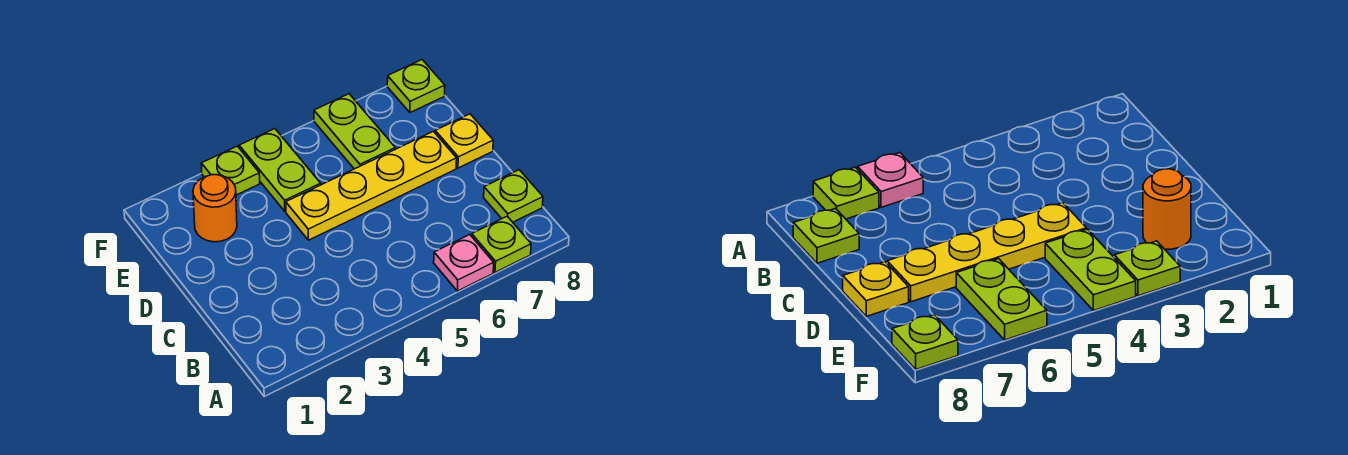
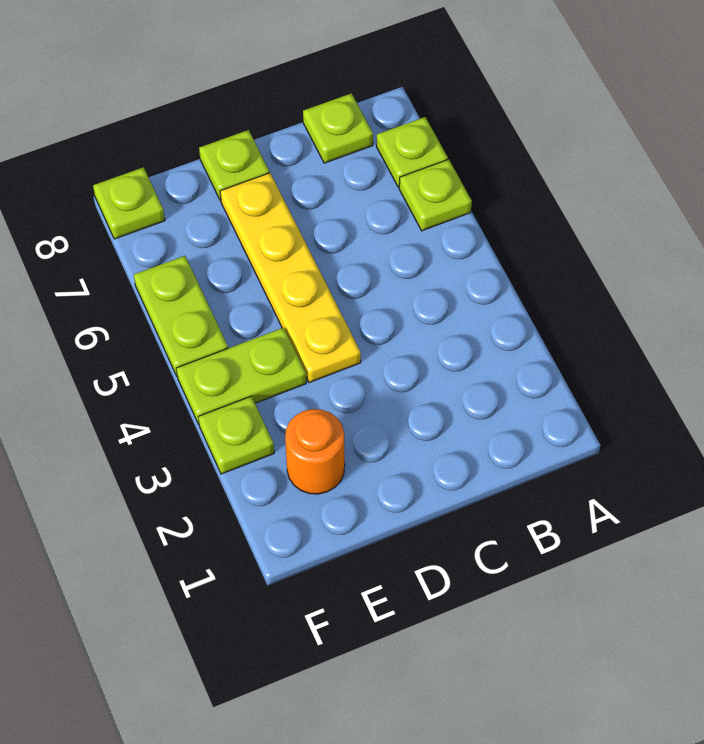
pink plate A6 level 1 -> lime plate A6 level 1
yellow plate D8 level 1 -> lime plate D8 level 1
lime plate E6:F6 level 1 -> lime plate F5:F6 level 1

